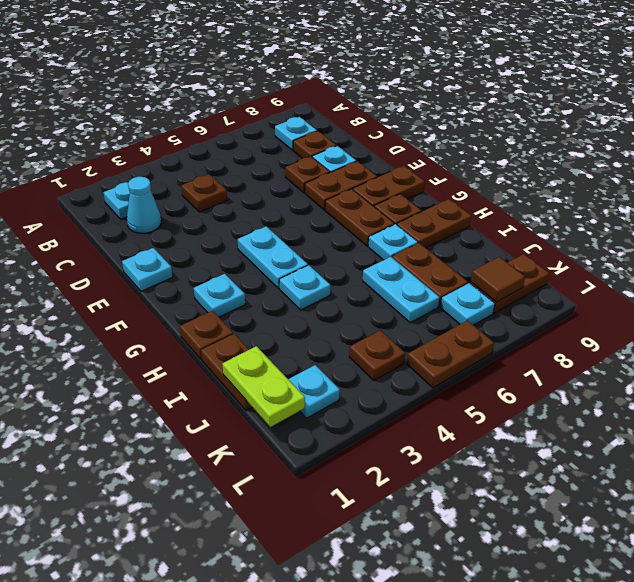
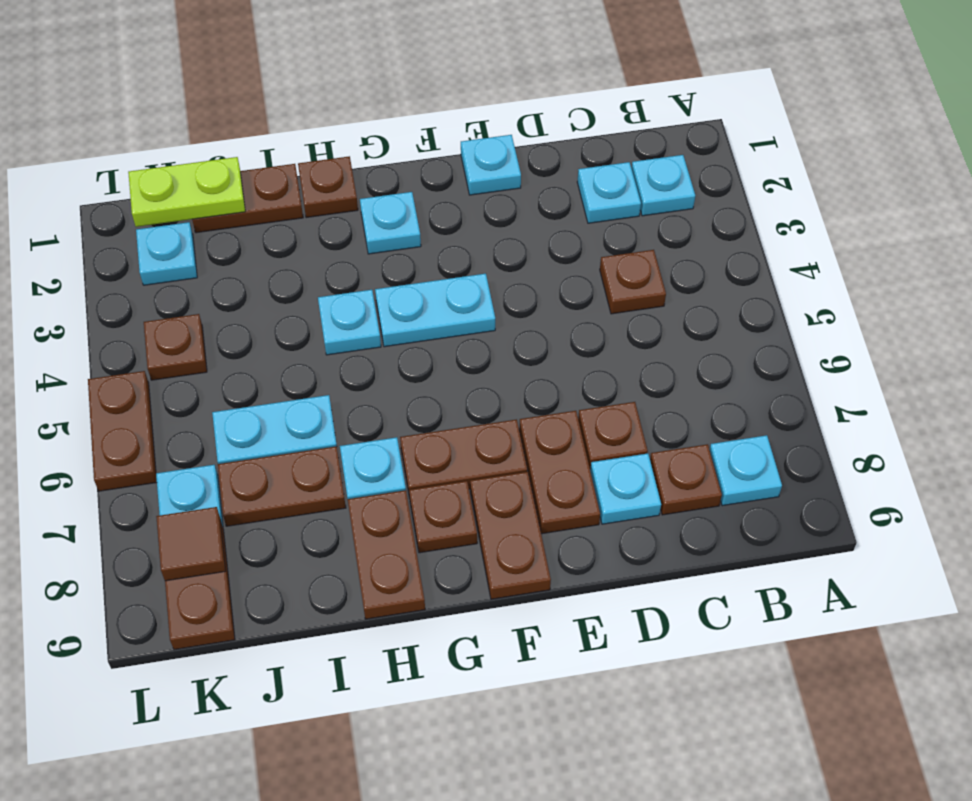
cyan cone C2 level 1 -> cyan plate C2 level 1

